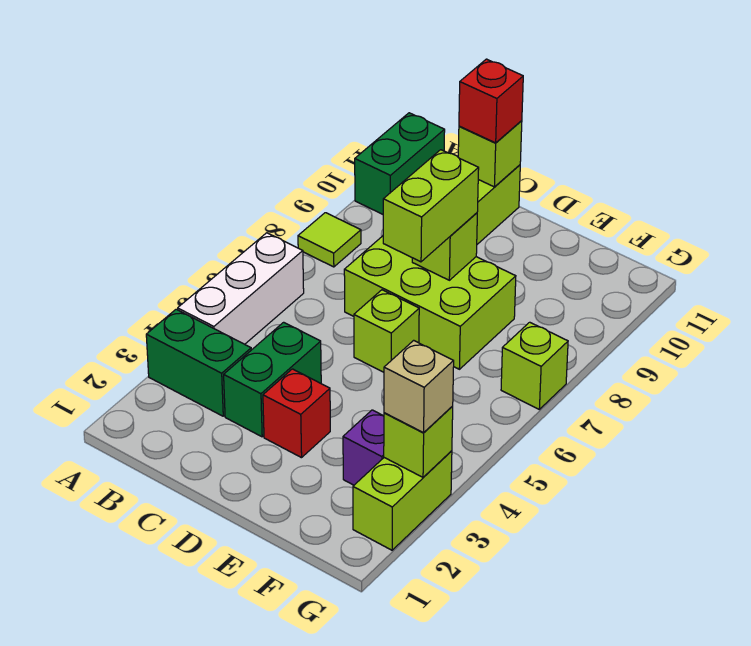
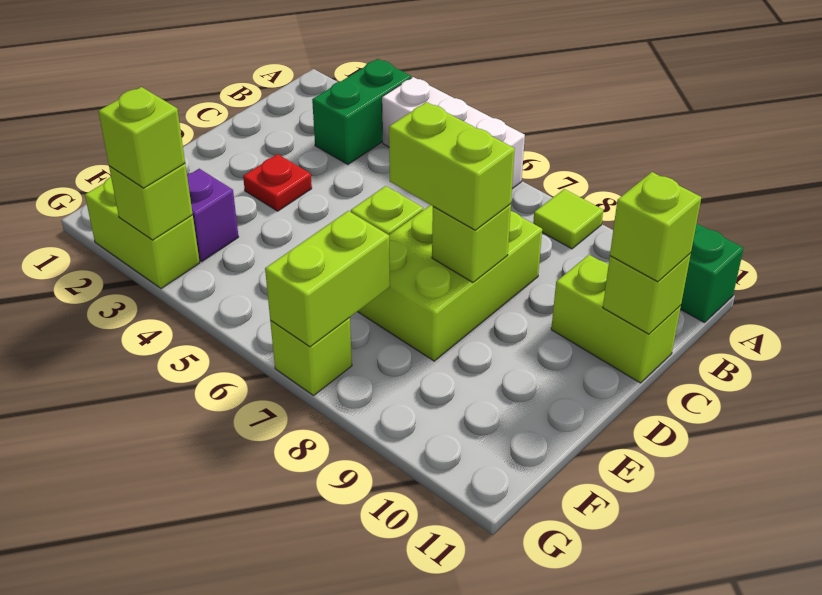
green brick C3:C4 level 1 -> none
red brick C11 level 3 -> lime brick C11 level 3
red brick D3 level 1 -> red plate D3 level 1
none -> lime brick F7:G7 level 2
tan brick G3 level 3 -> lime brick G3 level 3

